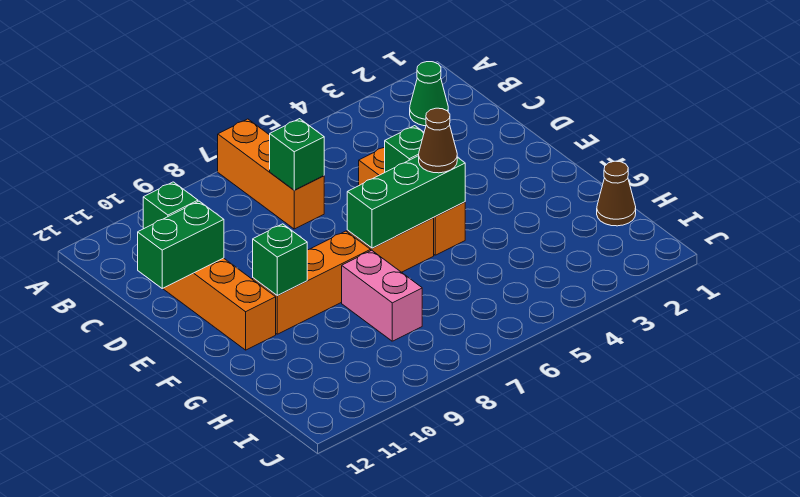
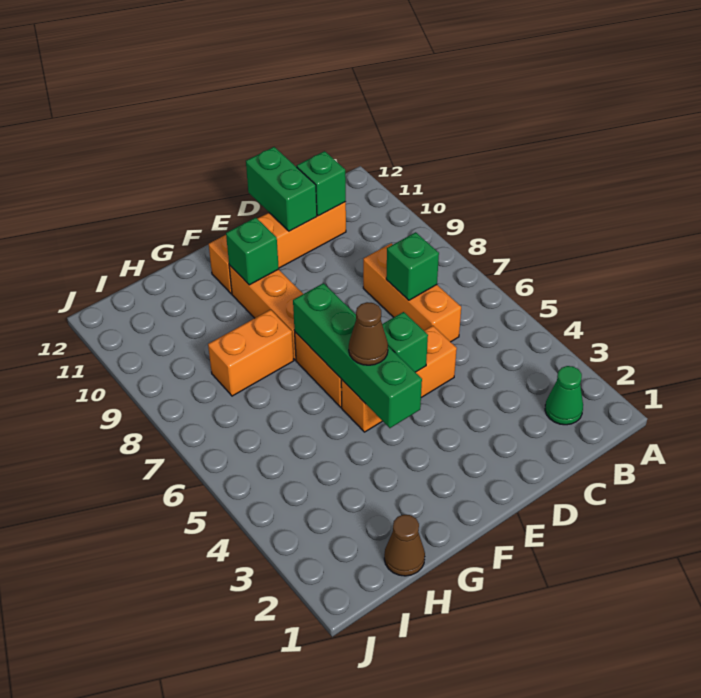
orange brick A7:C7 level 1 -> orange brick C6:C8 level 1
green brick F5:F7 level 2 -> green brick F4:F7 level 2
pink brick G8:H8 level 1 -> orange brick G8:H8 level 1

